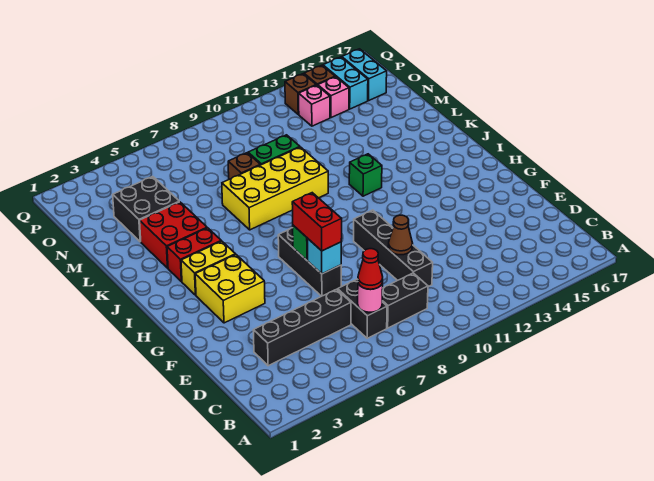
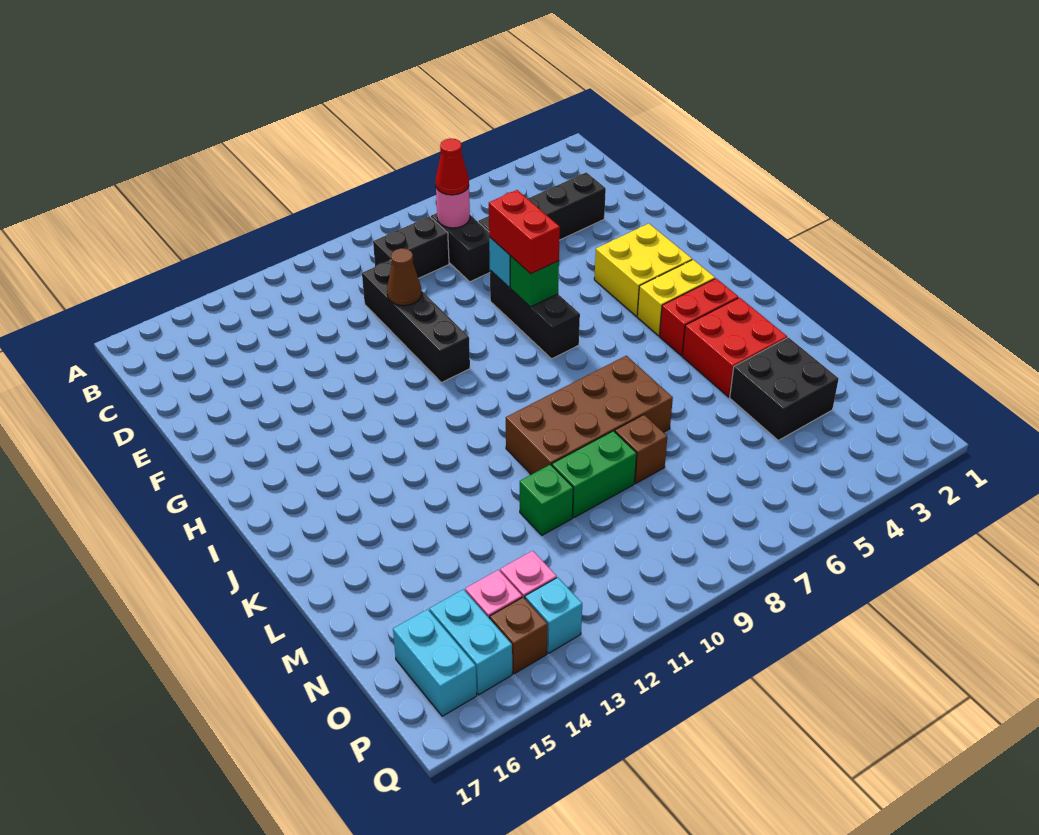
green brick J12 level 1 -> green brick M11 level 1
yellow brick K7:L10 level 1 -> brown brick K7:L10 level 1
brown brick P13 level 1 -> cyan brick P13 level 1

